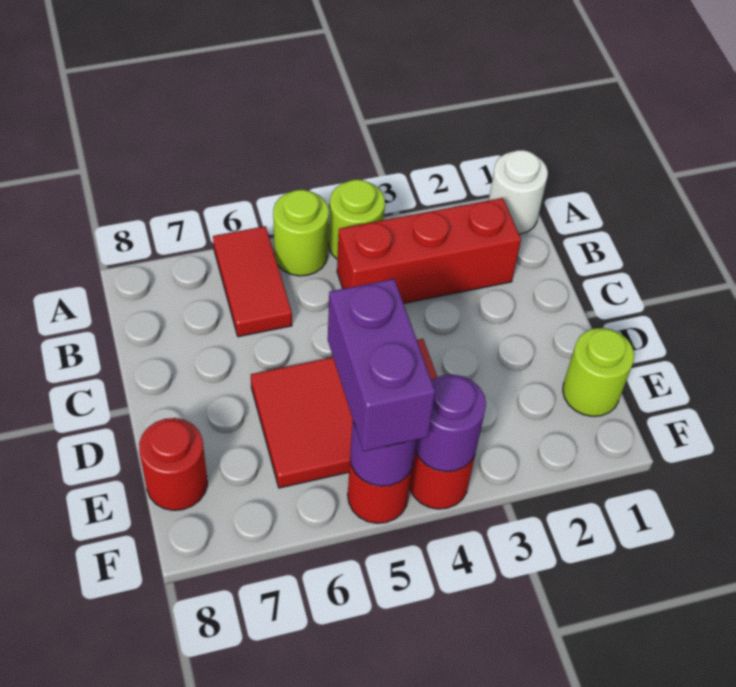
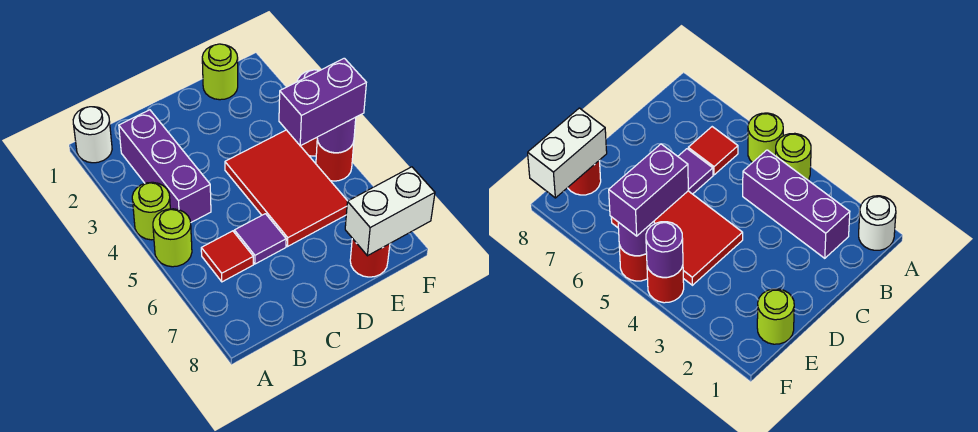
red tile A6:B6 level 1 -> red tile B6 level 1
red brick B2:B4 level 1 -> purple brick B2:B4 level 1
none -> purple tile C6 level 1
none -> white brick E8:F8 level 2

